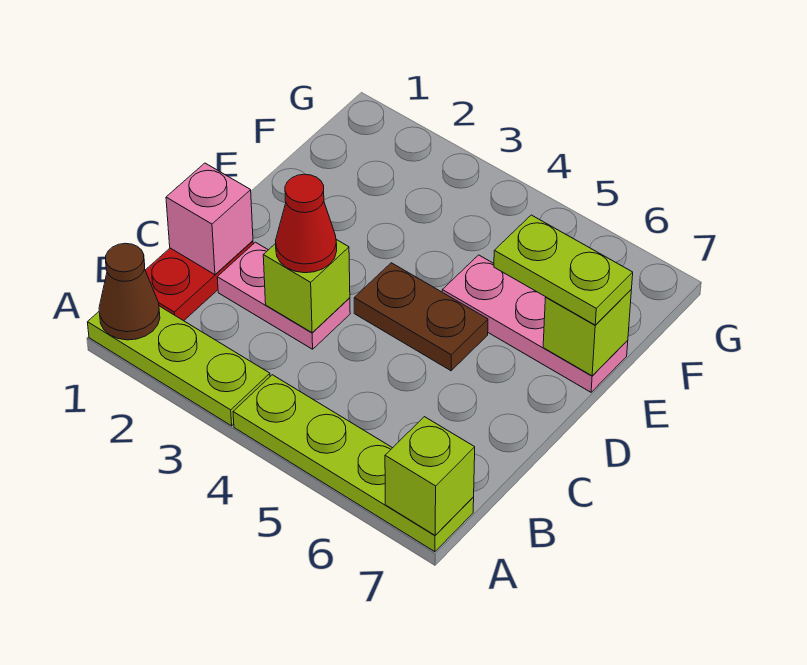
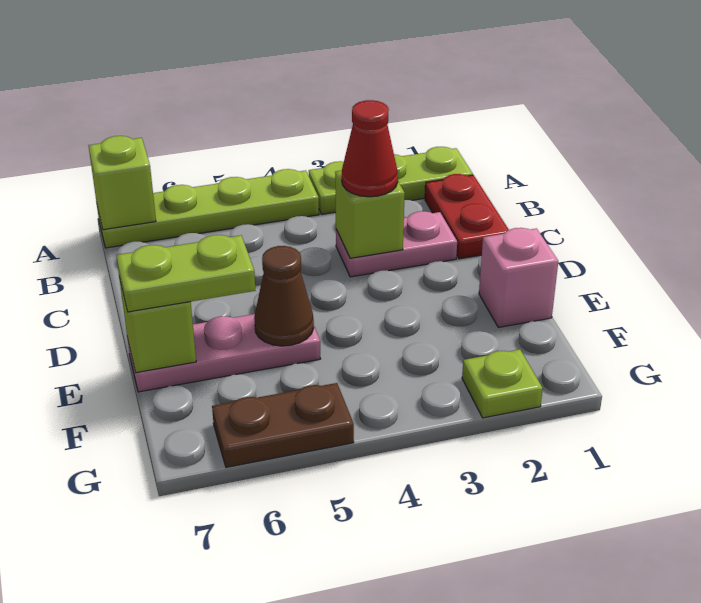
brown cone A1 level 2 -> brown cone E5 level 2
pink brick C1 level 2 -> pink brick E1 level 1
brown plate D4:D5 level 1 -> brown plate G5:G6 level 1
none -> lime plate G2 level 1

